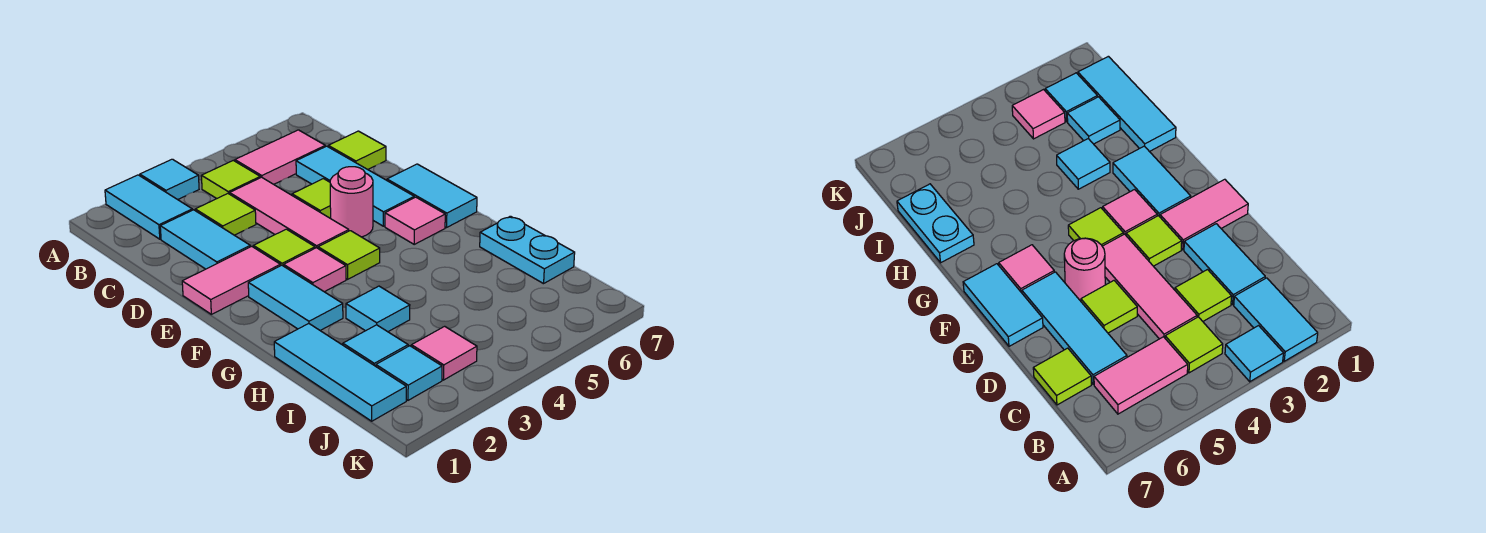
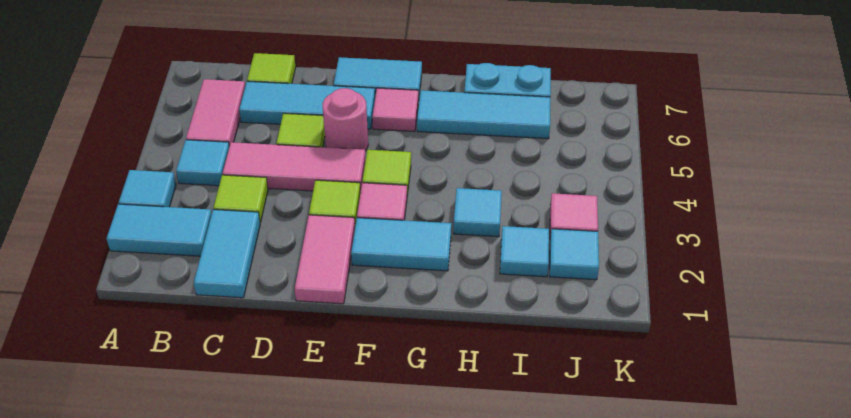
lime tile B4 level 1 -> cyan tile B4 level 1
cyan tile C2:D2 level 1 -> cyan tile C1:C2 level 1
cyan tile H1:J1 level 1 -> cyan tile G6:I6 level 1

